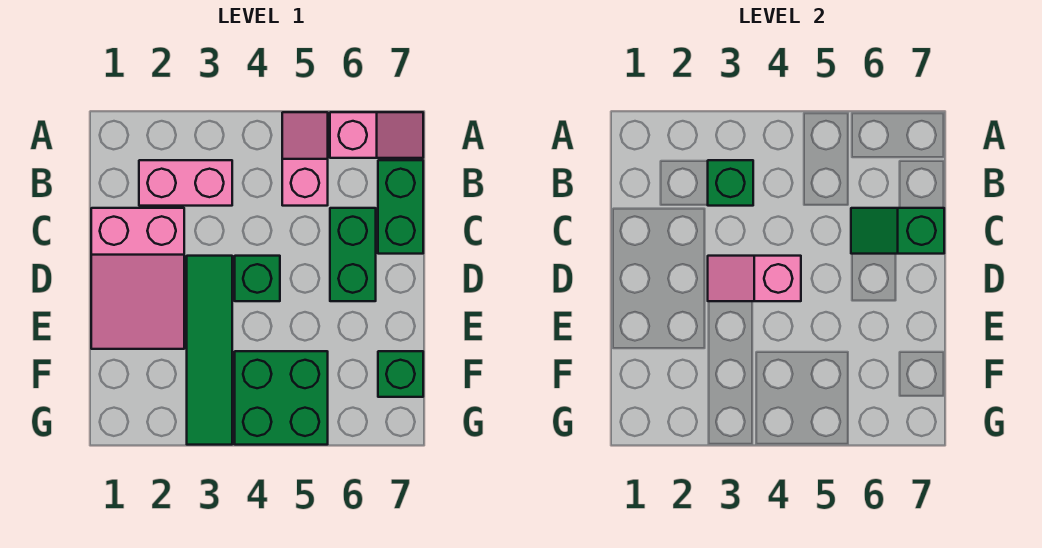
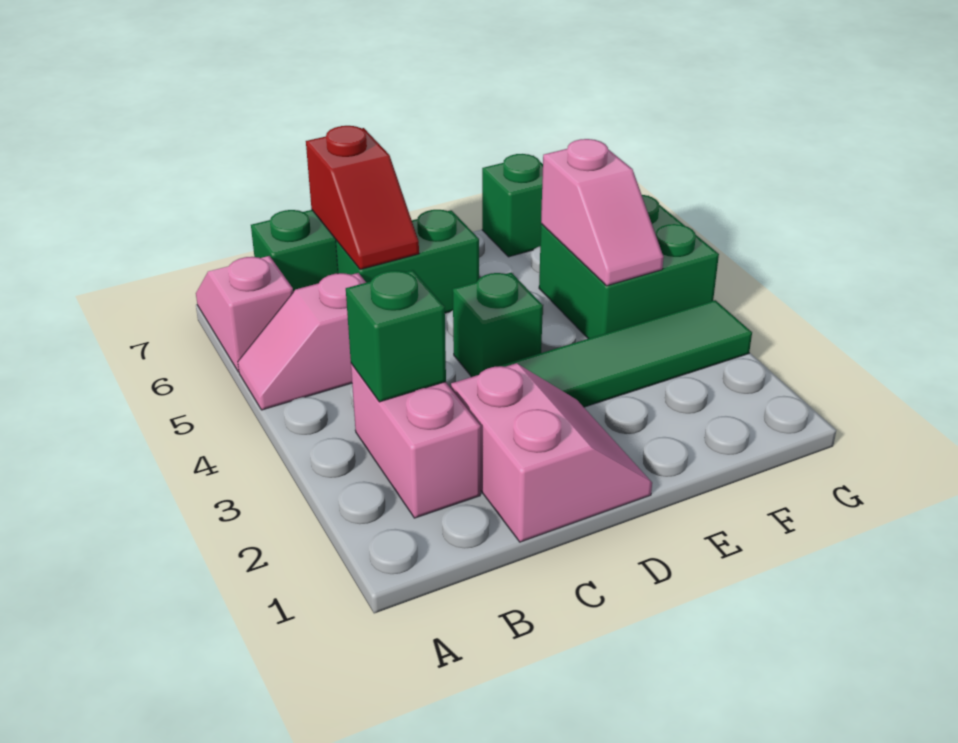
pink slope C1:E2 level 1 top C -> pink slope C1:D2 level 1 top C
green slope C6:C7 level 2 top 7 -> red slope C6:C7 level 2 top 7
pink slope D3:D4 level 2 top 4 -> pink slope F4:F5 level 2 top 5

